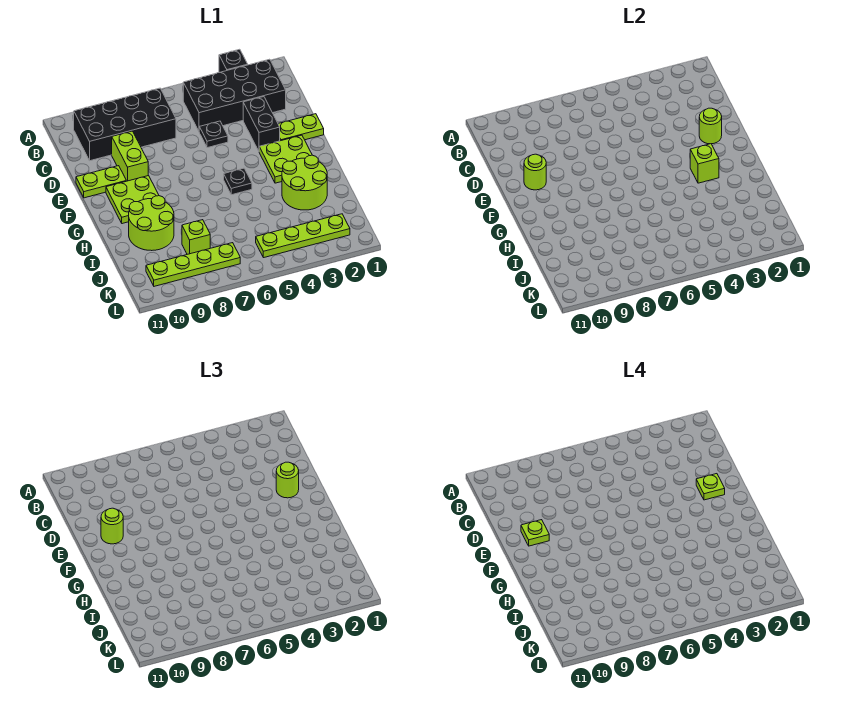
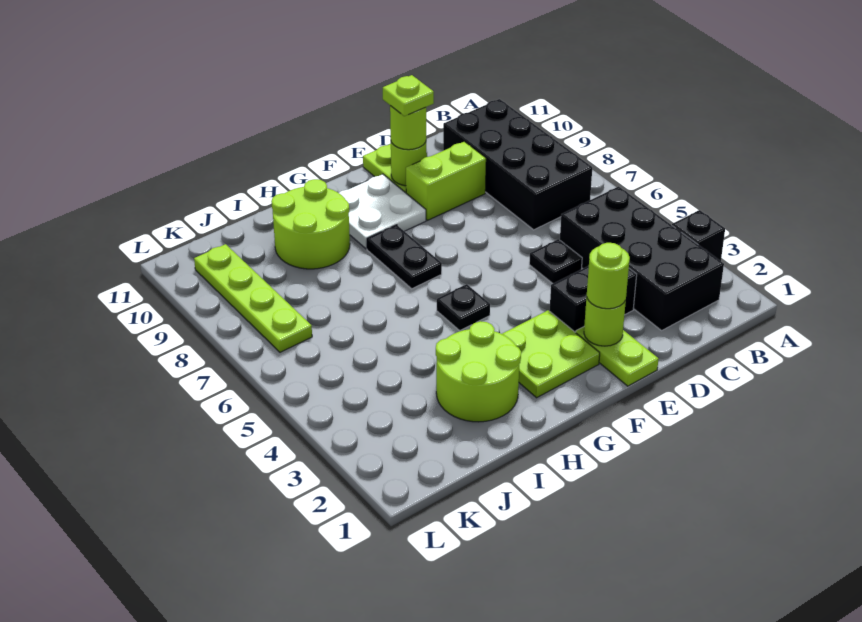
lime plate E2 level 4 -> none
lime plate F9:G10 level 1 -> white plate F9:G10 level 1
lime brick G3 level 2 -> none
none -> black plate G7:G8 level 1
lime brick J8 level 1 -> none
lime plate K2:K5 level 1 -> none

